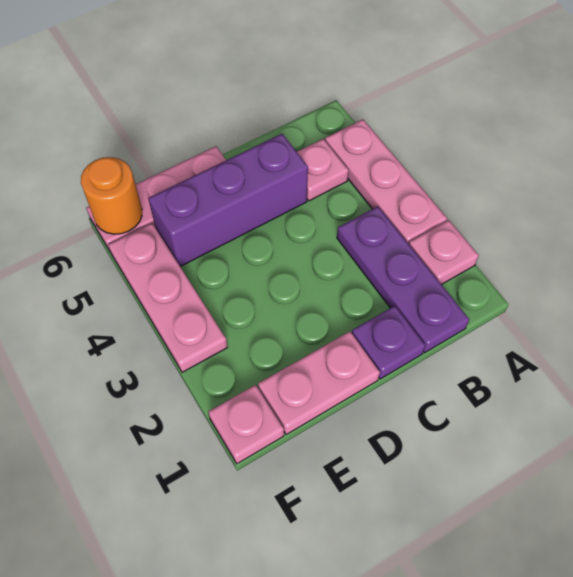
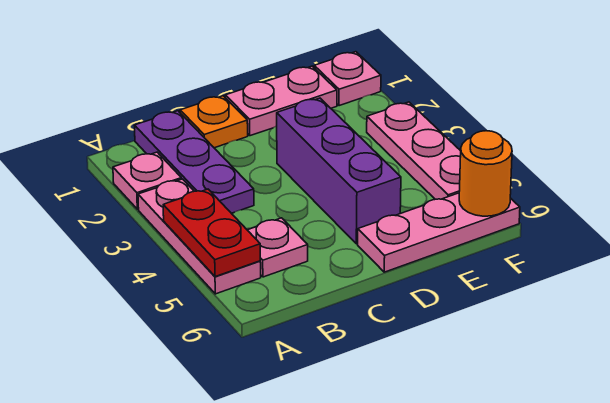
none -> red plate A4:A5 level 2
purple plate C1 level 1 -> orange plate C1 level 1
purple brick C5:E5 level 1 -> purple brick D3:D5 level 1

